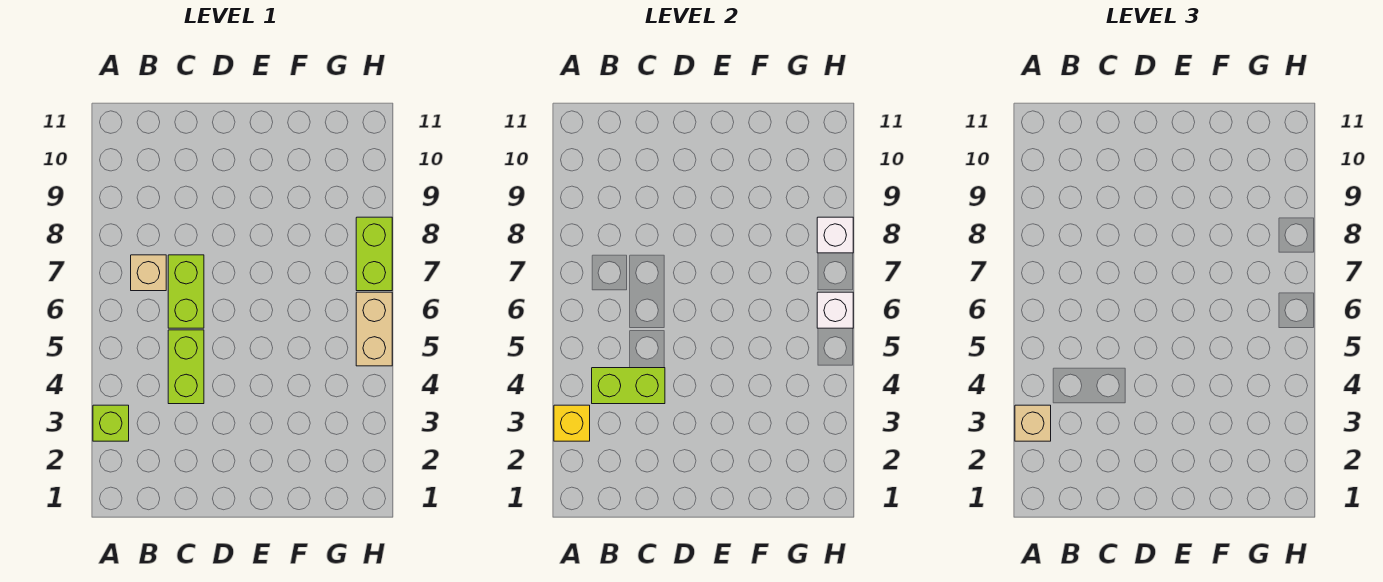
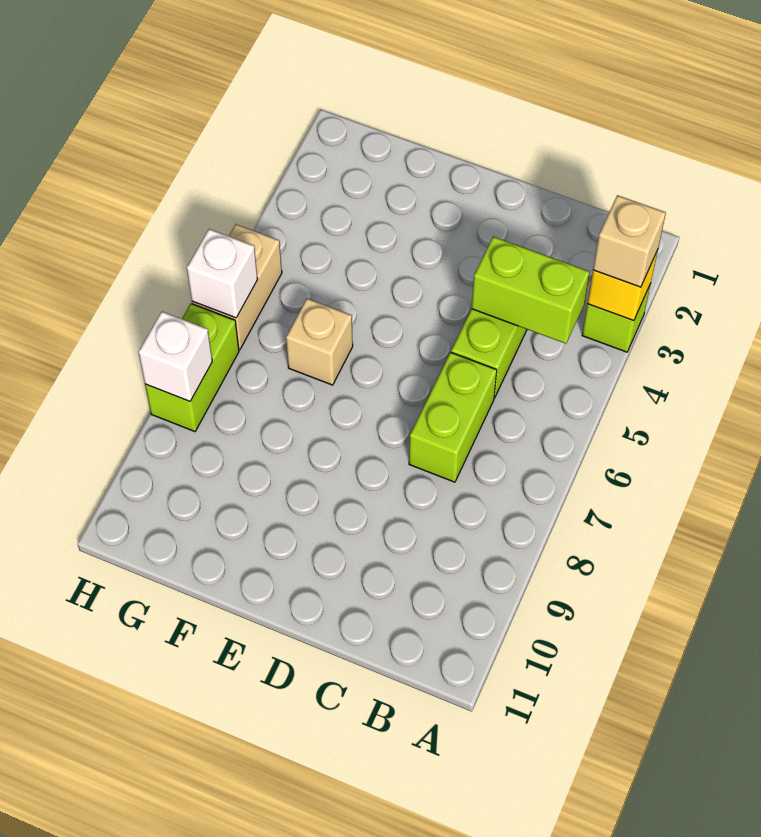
tan brick B7 level 1 -> tan brick F6 level 1

